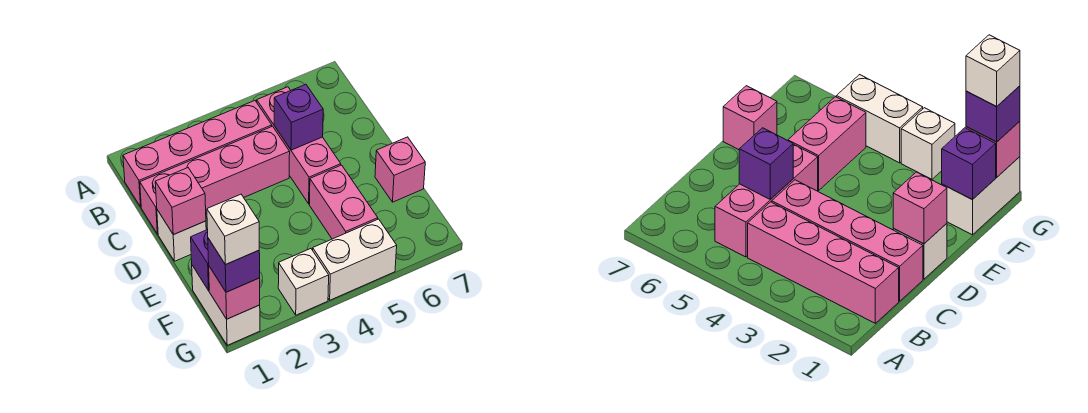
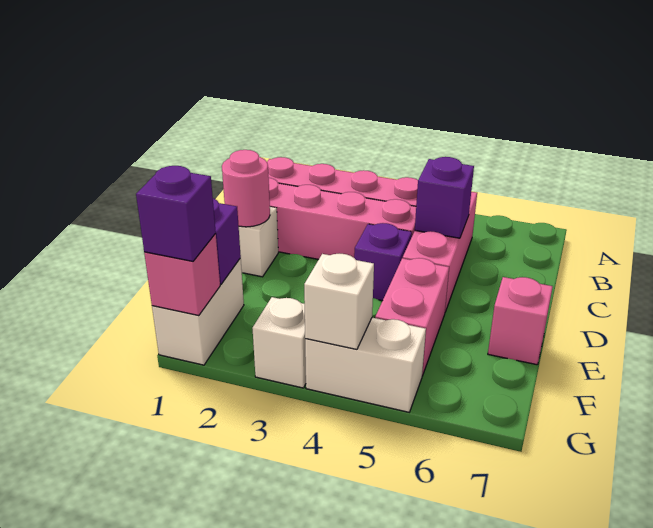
pink brick D1 level 2 -> pink round brick D1 level 2
none -> purple brick D4 level 1
white brick G1 level 4 -> white brick G4 level 2

